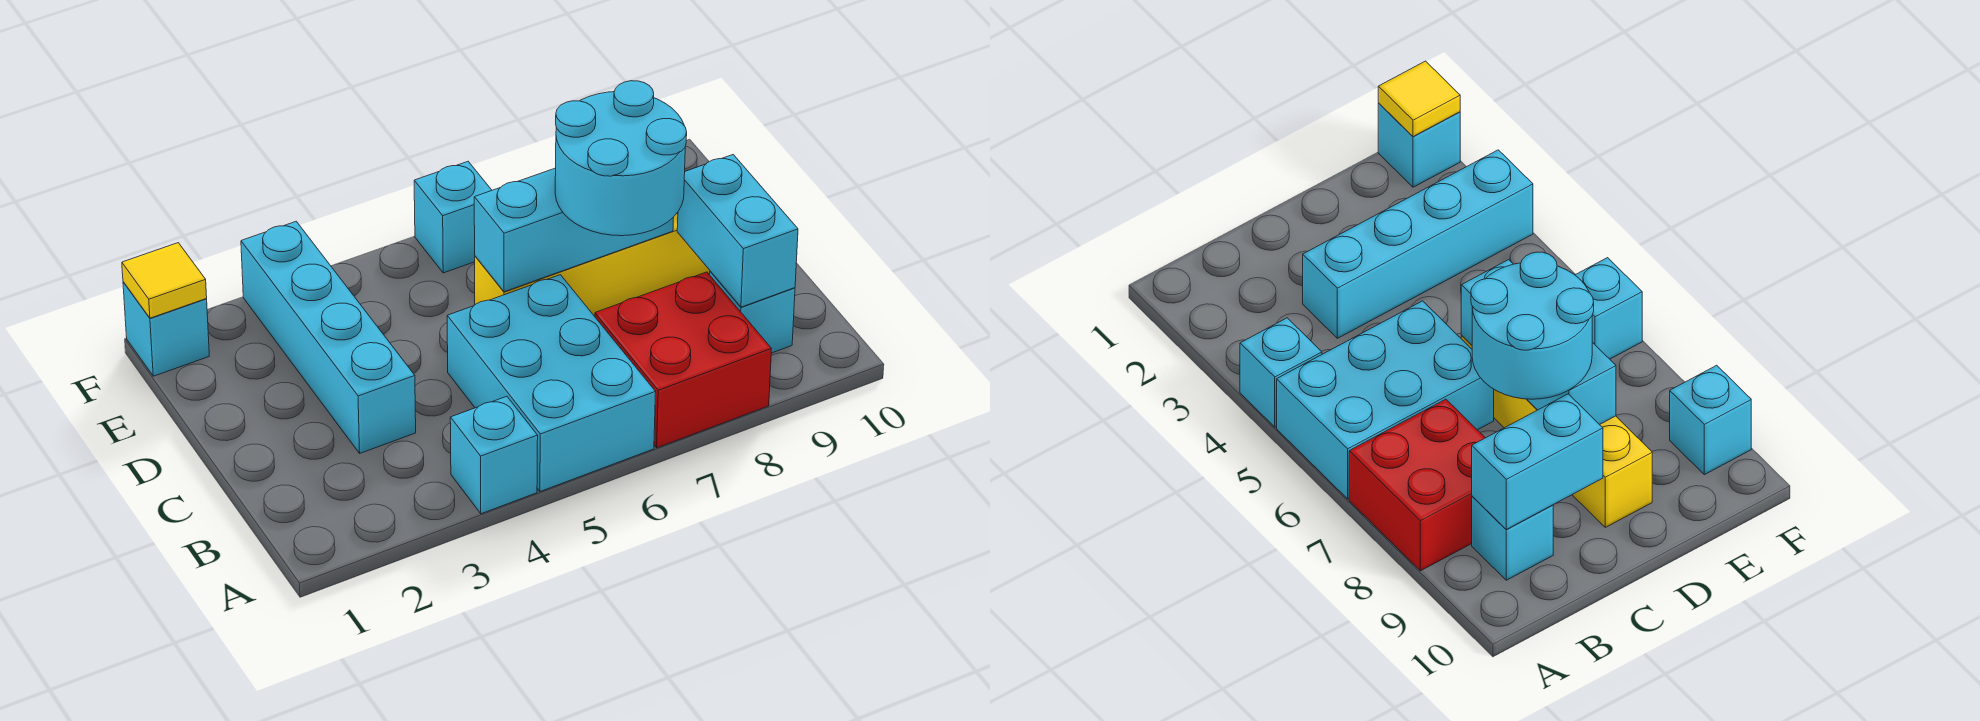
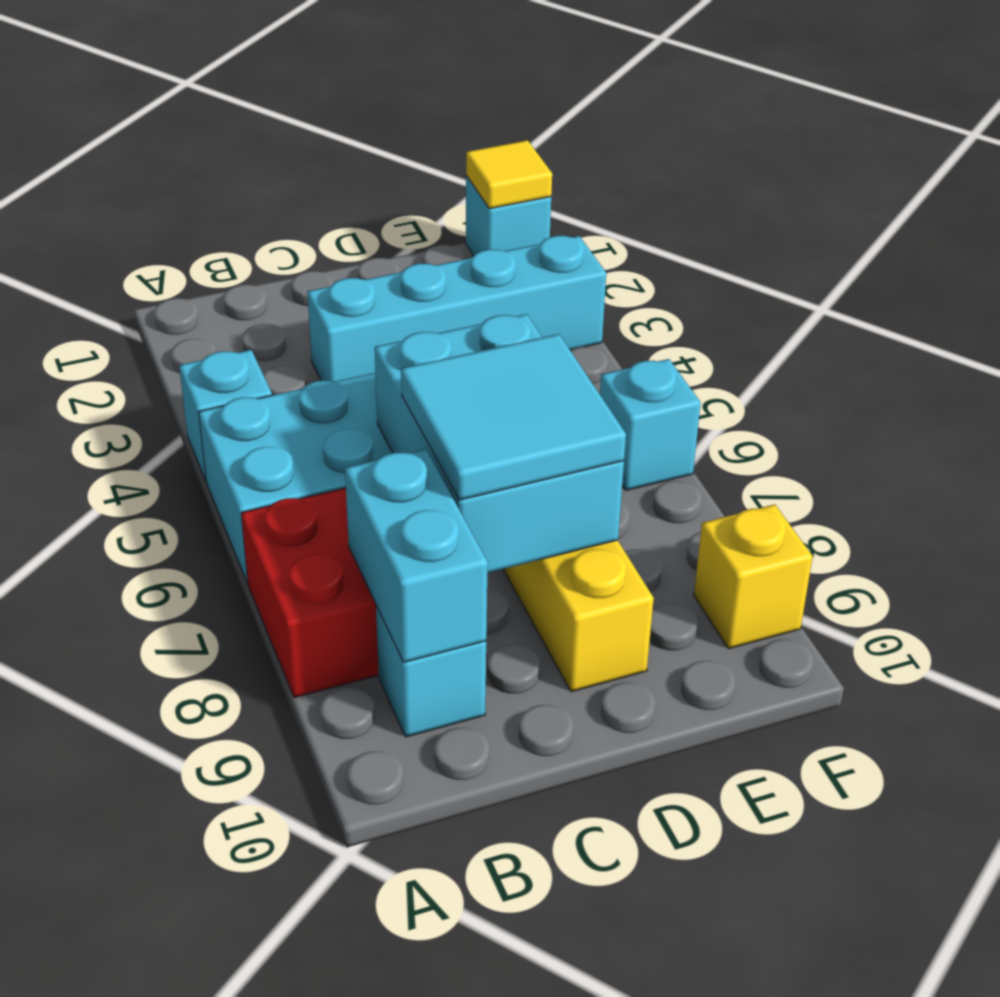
cyan brick B9:C9 level 2 -> cyan brick B8:B9 level 2
cyan round brick C7:D8 level 3 -> cyan tile C7:D8 level 3
cyan brick D6:D8 level 2 -> cyan brick C6:D8 level 2
cyan brick F9 level 1 -> yellow brick F9 level 1

